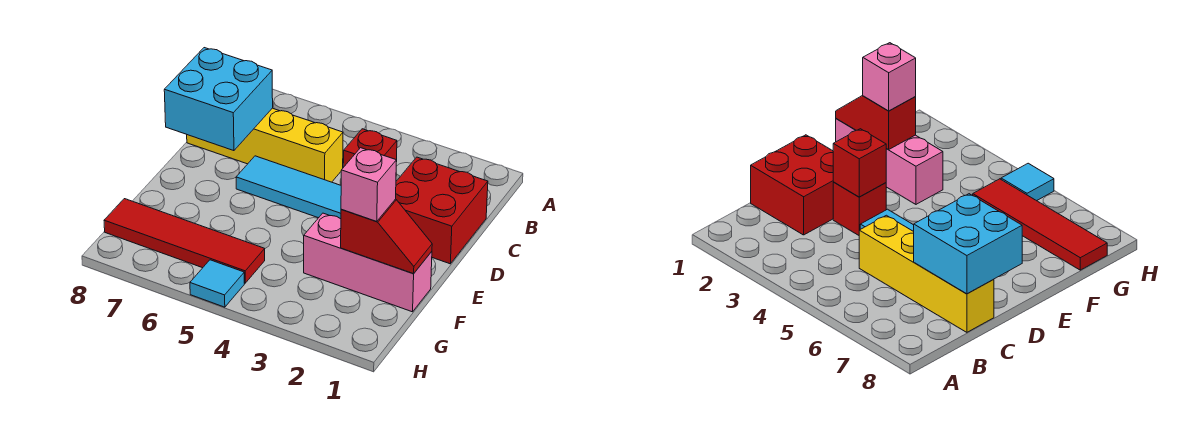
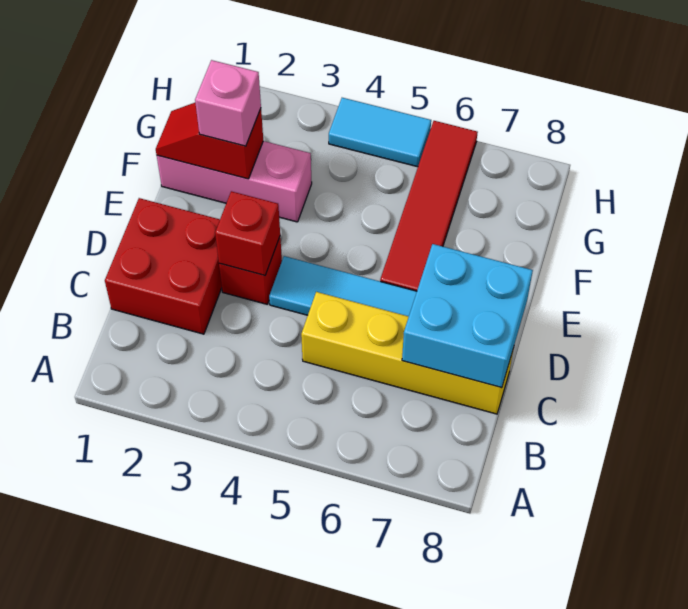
red tile G5:G8 level 1 -> red tile E6:H6 level 1
cyan tile H5 level 1 -> cyan tile H4:H5 level 1

